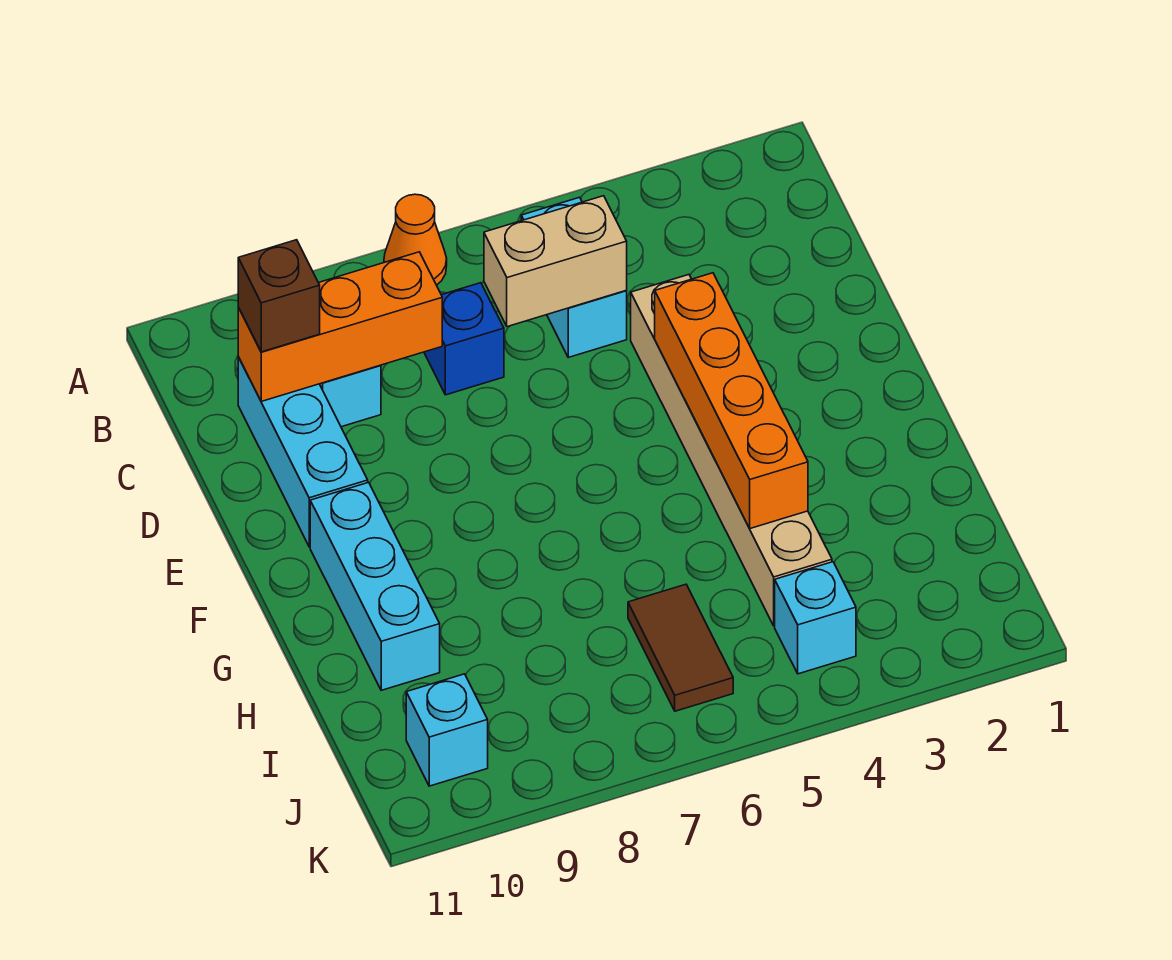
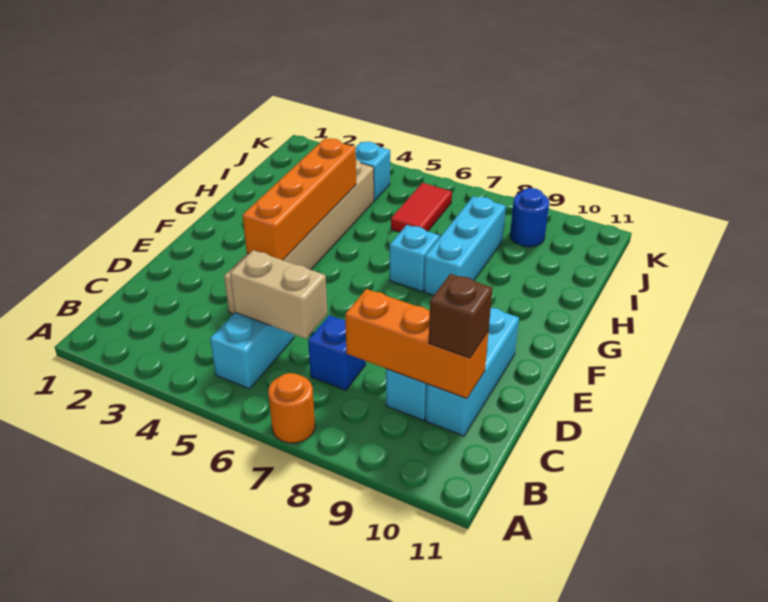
orange cone A7 level 1 -> orange round brick A7 level 1
cyan brick F10:H10 level 1 -> cyan brick G8:I8 level 1
brown tile I6:J6 level 1 -> red tile I6:J6 level 1
none -> blue round brick J9 level 1
cyan brick J10 level 1 -> cyan brick G7 level 1

